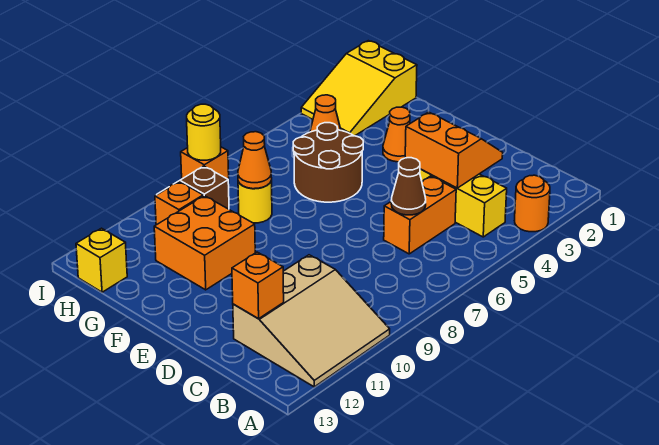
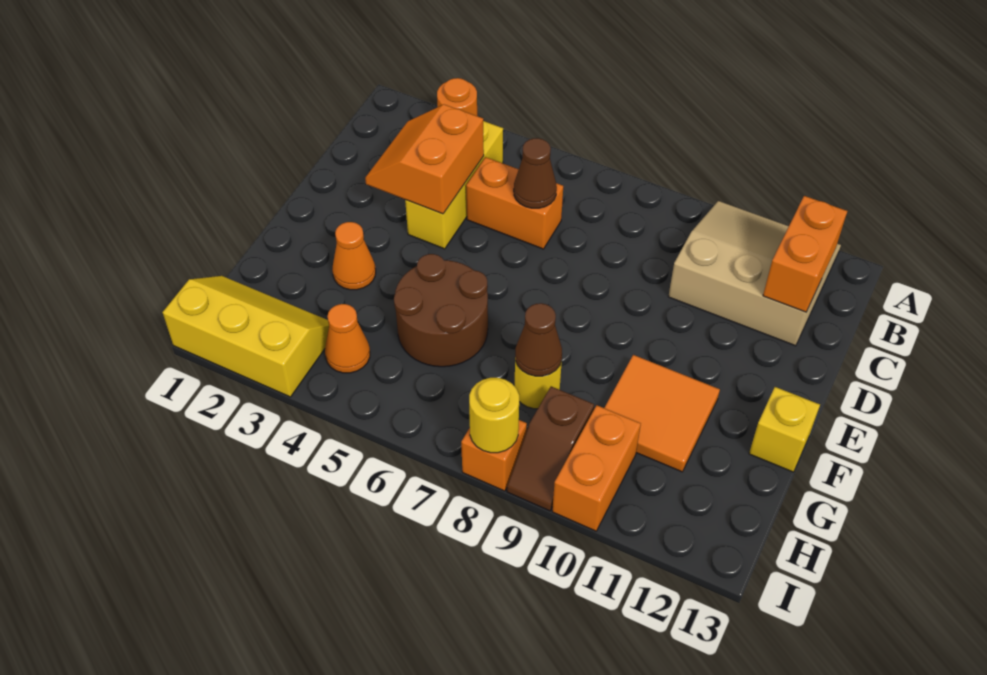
orange brick C12 level 2 -> orange brick B12:C12 level 2
orange brick F10:G11 level 1 -> orange tile F10:G11 level 1
orange cone G8 level 2 -> brown cone G8 level 2
yellow slope H1:I3 level 1 top 1 -> yellow slope H1:I3 level 1 top I
orange brick H10 level 1 -> orange brick H10:I10 level 1
yellow brick H13 level 1 -> yellow brick F13 level 1

